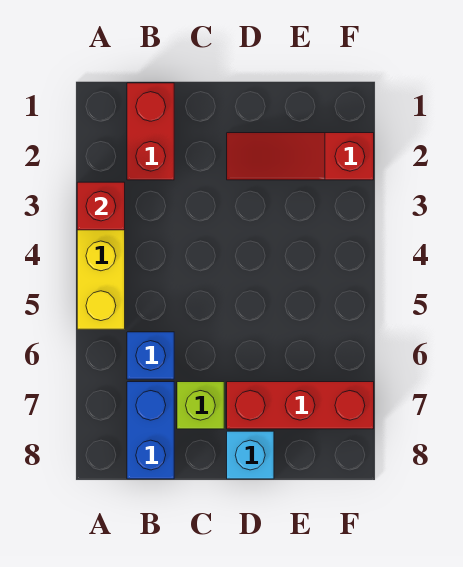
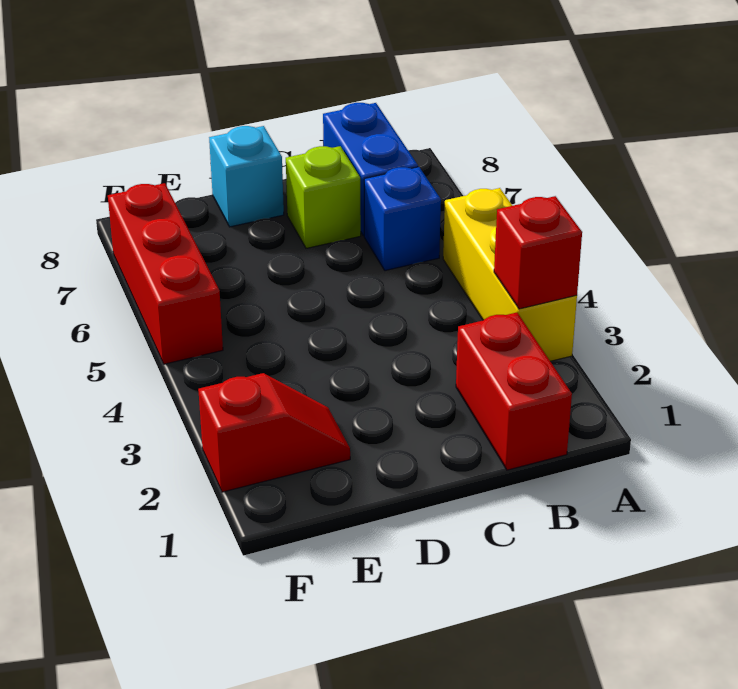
red slope D2:F2 level 1 top F -> red slope E2:F2 level 1 top F
red brick D7:F7 level 1 -> red brick F5:F7 level 1

